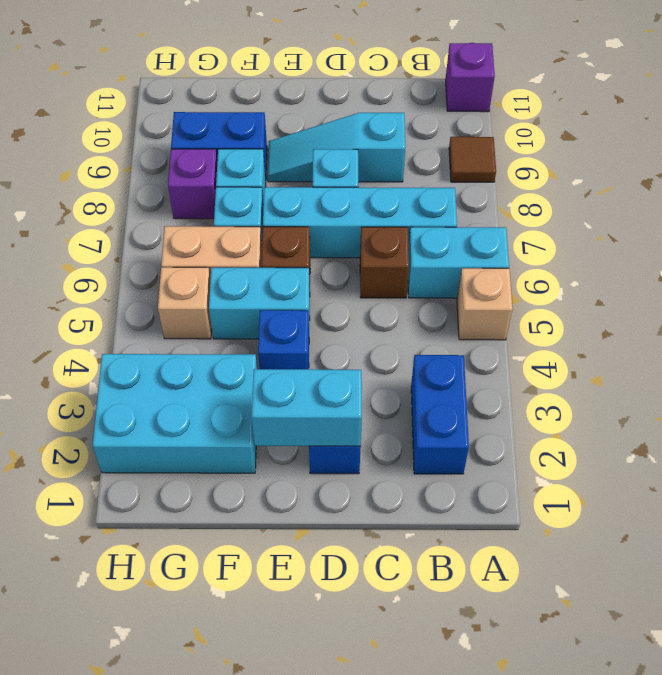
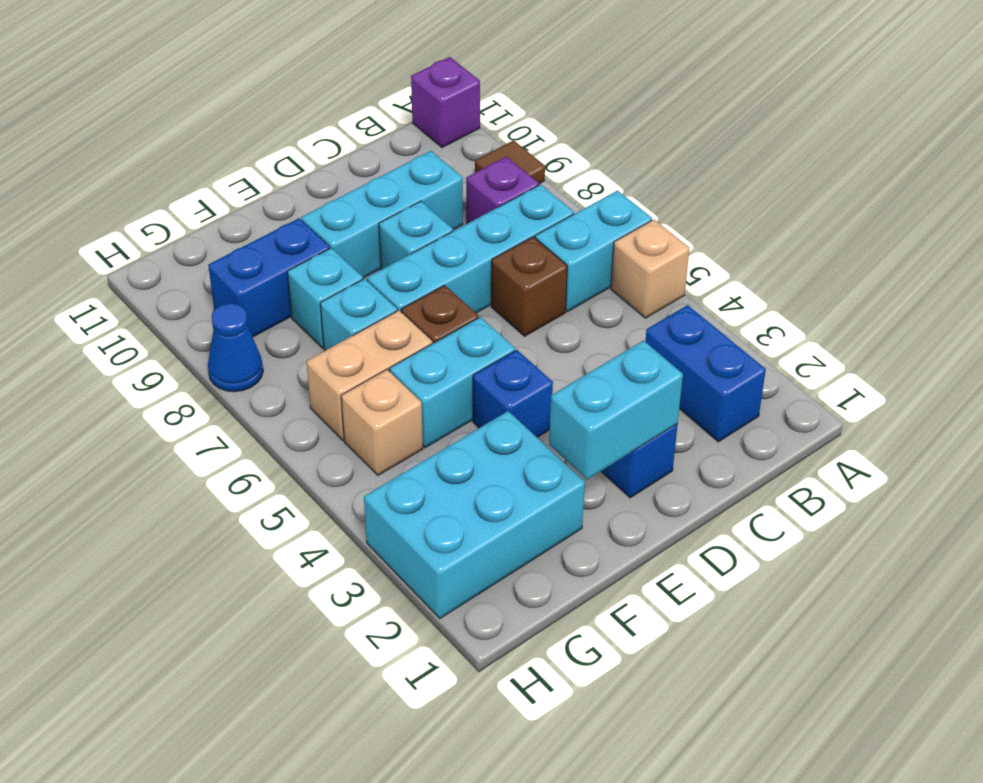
cyan slope C9:E9 level 1 top C -> cyan brick C9:E9 level 1
purple brick G8 level 1 -> purple brick B8 level 1
none -> blue cone H8 level 1

